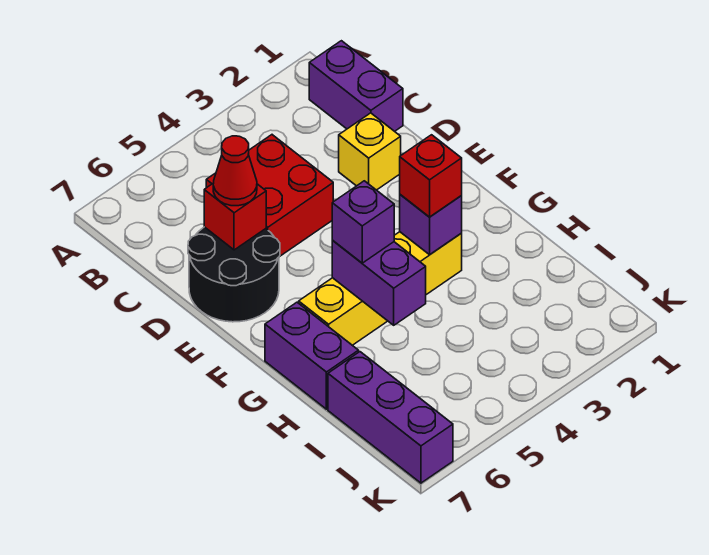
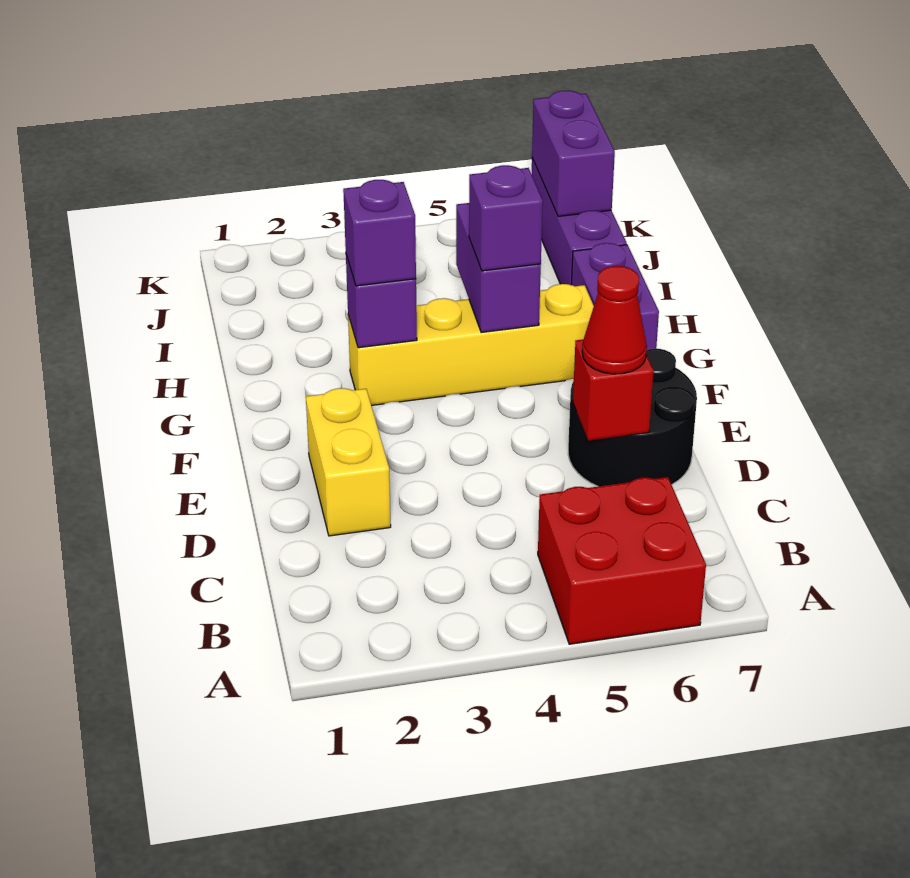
purple brick B1:C1 level 1 -> purple brick J7:K7 level 2
red brick C4:D5 level 1 -> red brick A5:B6 level 1
yellow brick D2 level 1 -> yellow brick D2:E2 level 1
red brick G3 level 3 -> purple brick G3 level 3

